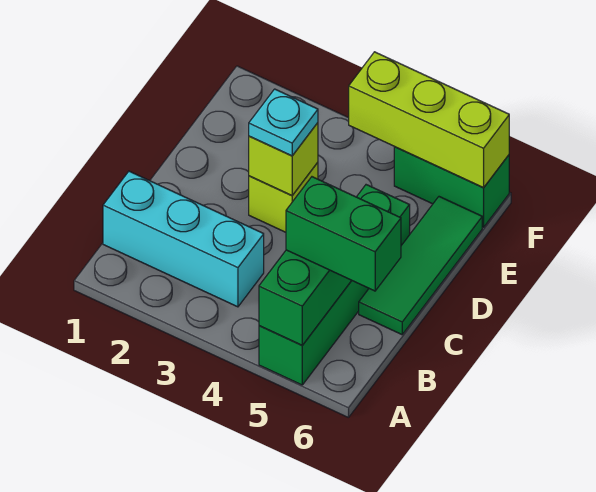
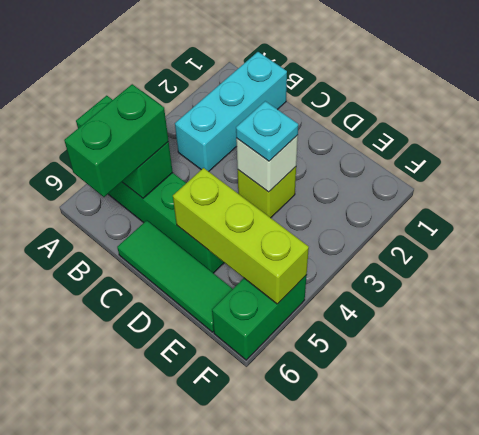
lime brick D3 level 2 -> white brick D3 level 2
lime brick F4:F6 level 2 -> lime brick D5:F5 level 2

